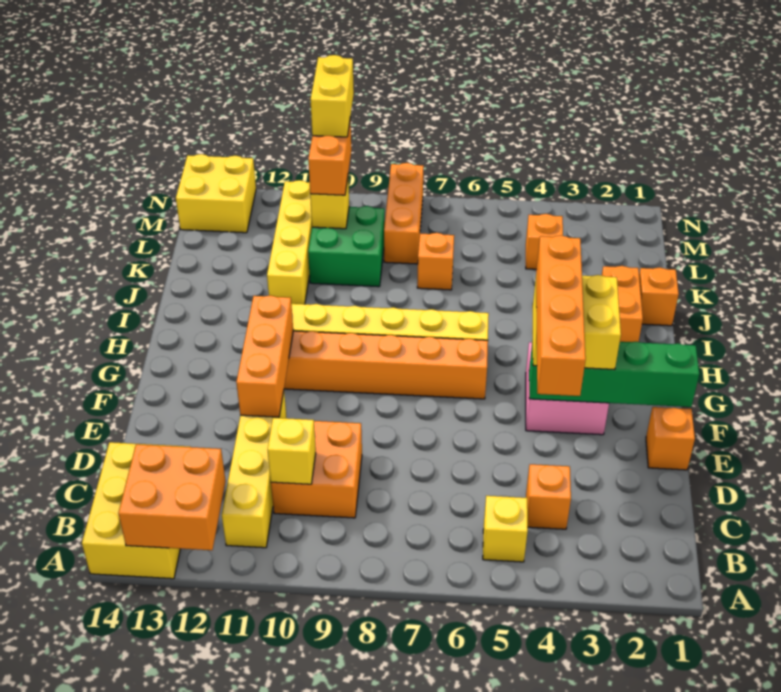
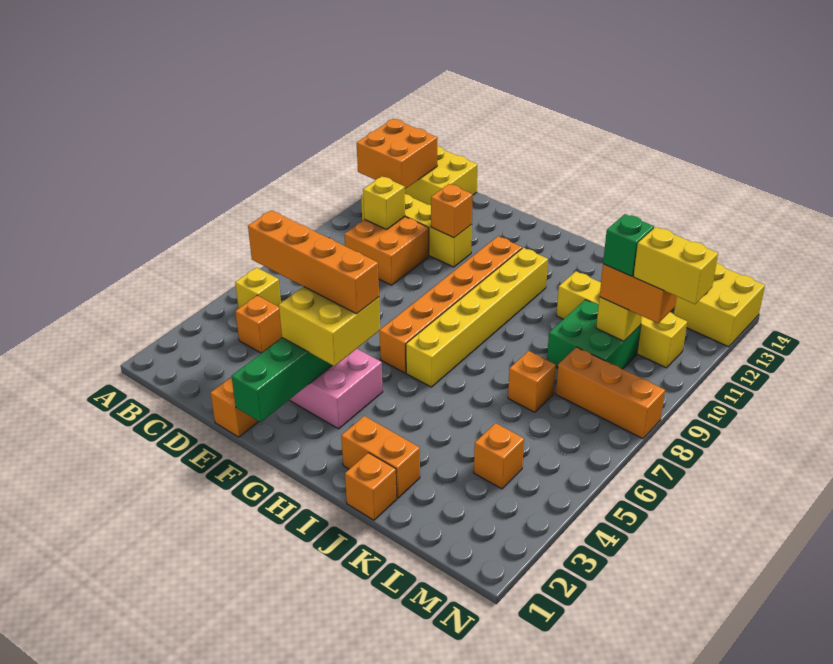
orange brick E11:G11 level 2 -> orange brick E11 level 2
none -> green brick L10 level 4

